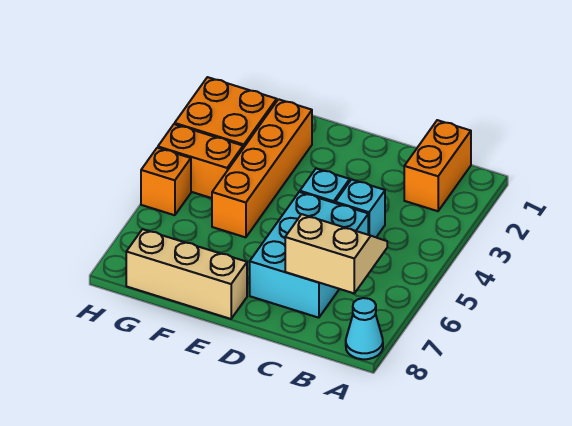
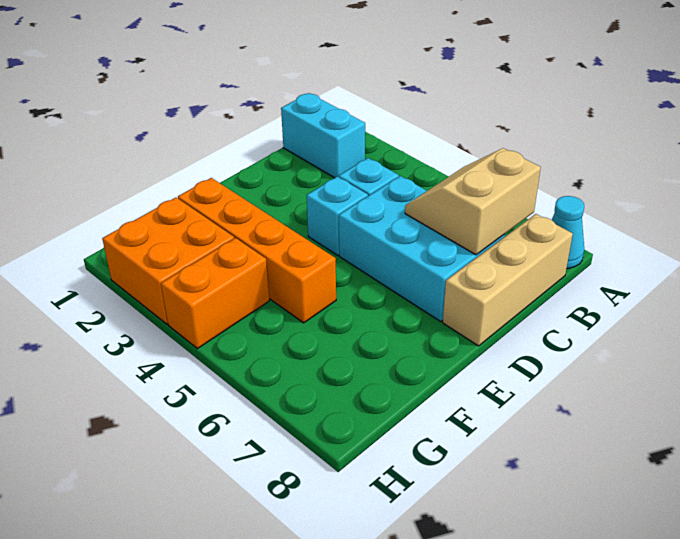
orange brick B1:B2 level 1 -> cyan brick B1:B2 level 1
tan brick E8:G8 level 1 -> tan brick B8:D8 level 1
orange brick H5 level 1 -> none

